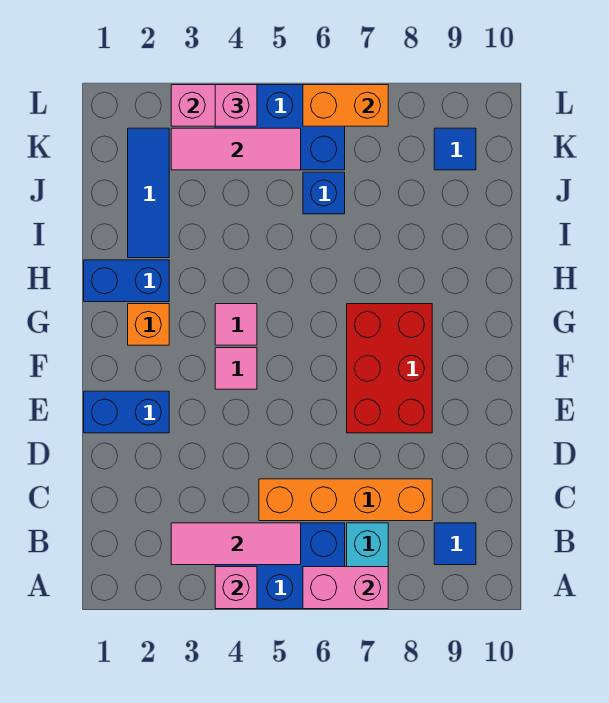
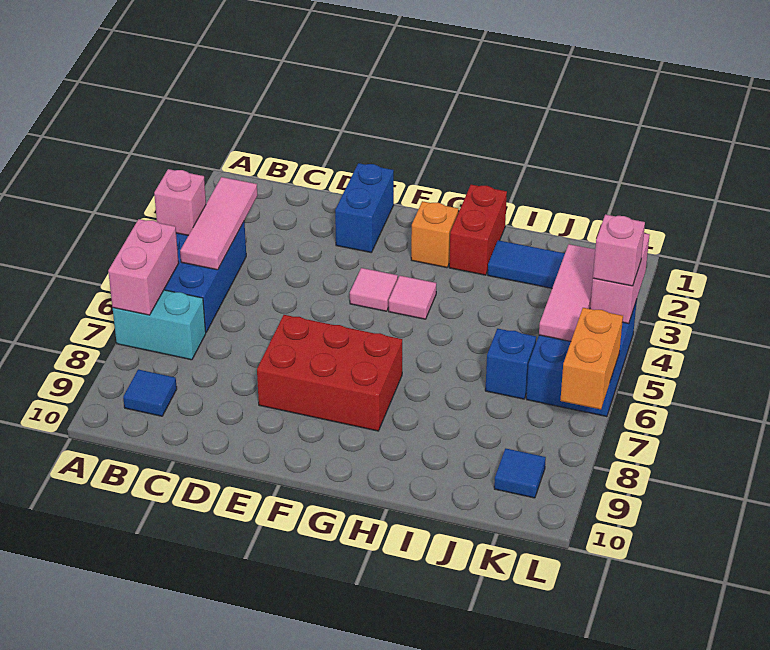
orange brick C5:C8 level 1 -> none
blue brick H1:H2 level 1 -> red brick H1:H2 level 1

